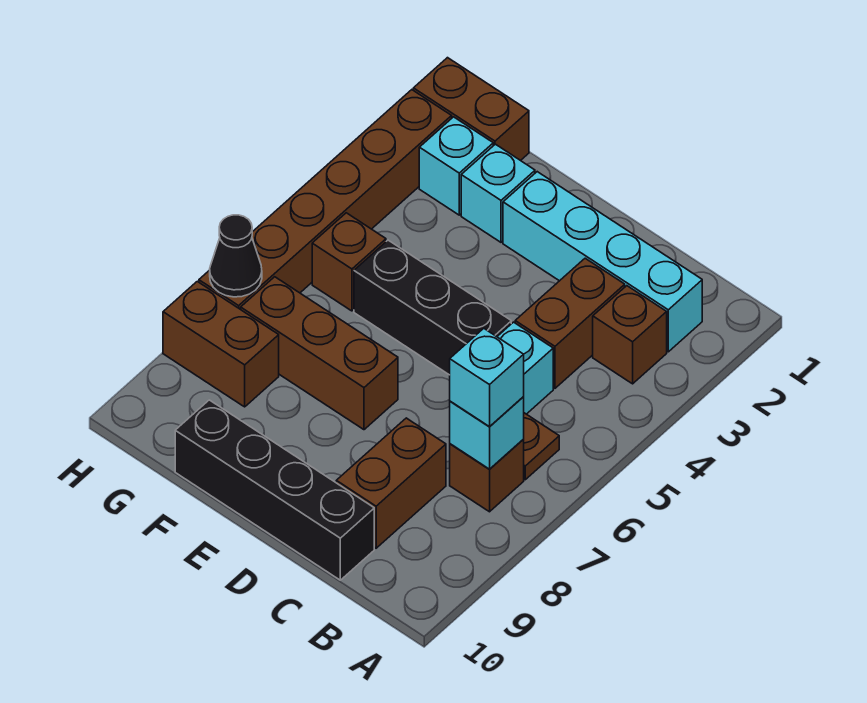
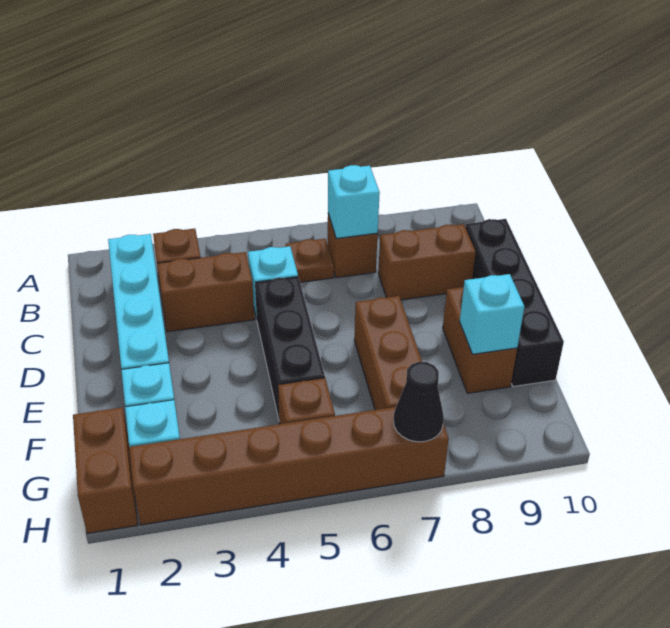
cyan brick B7 level 3 -> cyan brick F9 level 2
brown brick G8:H8 level 1 -> brown brick E9:F9 level 1

